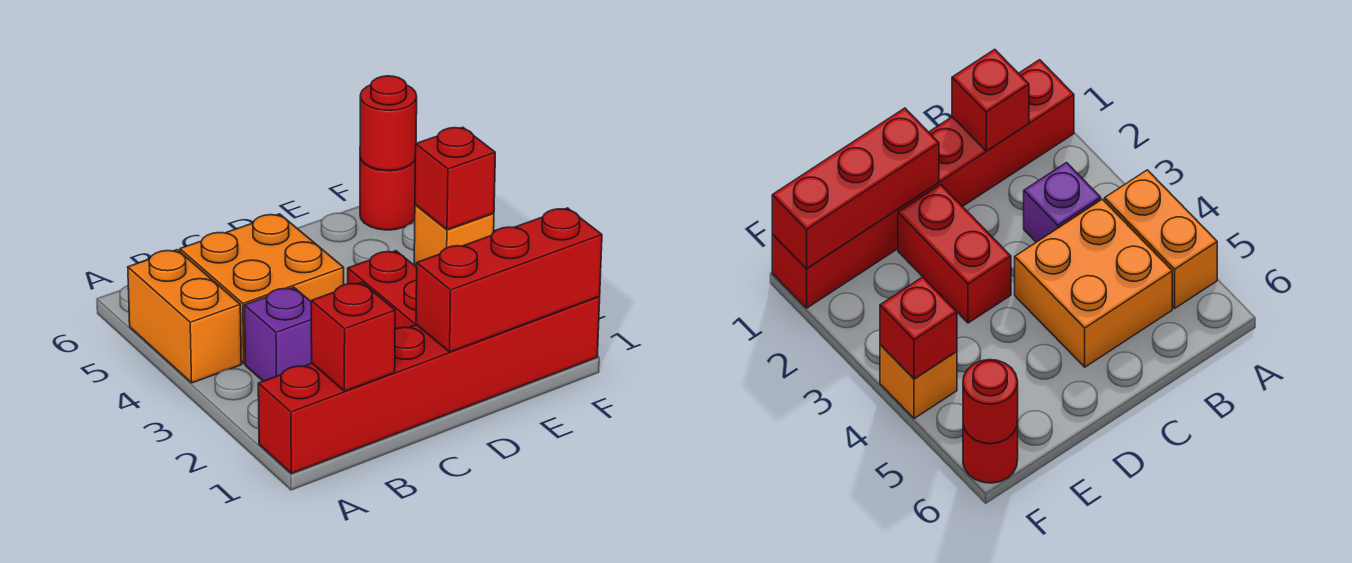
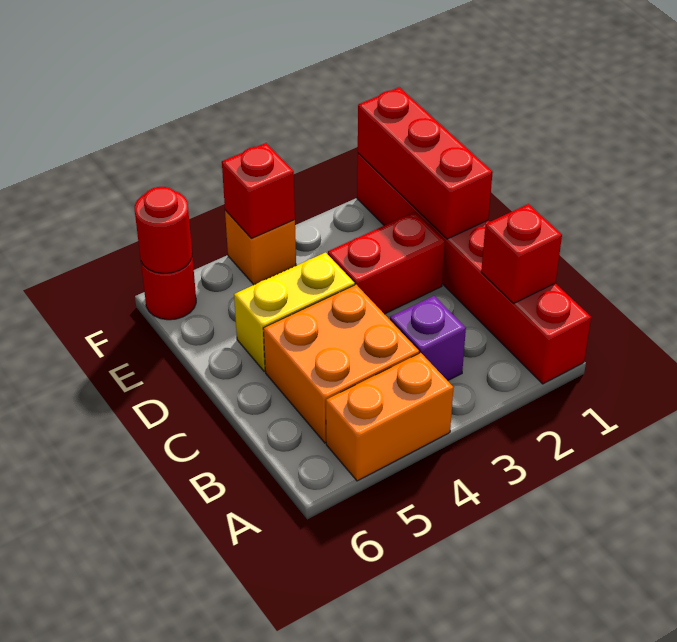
none -> yellow brick D4:D5 level 1

